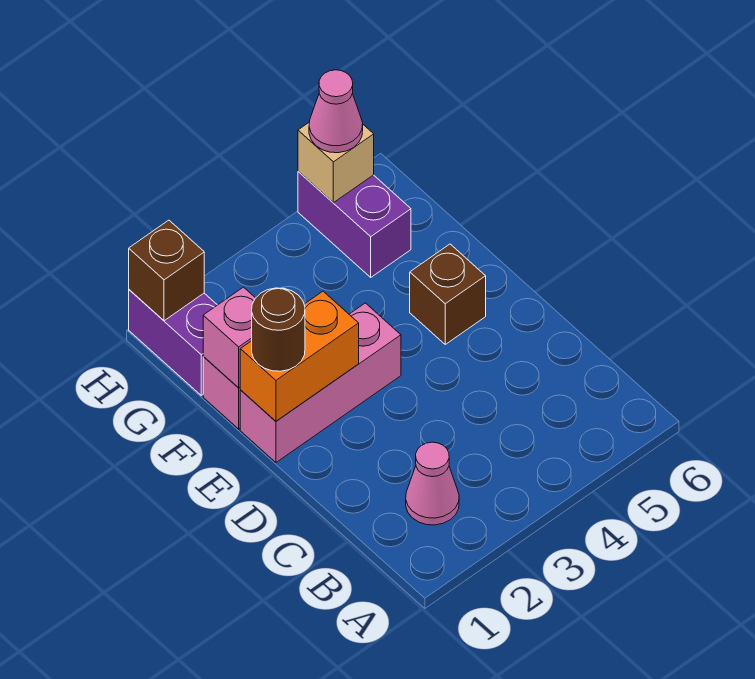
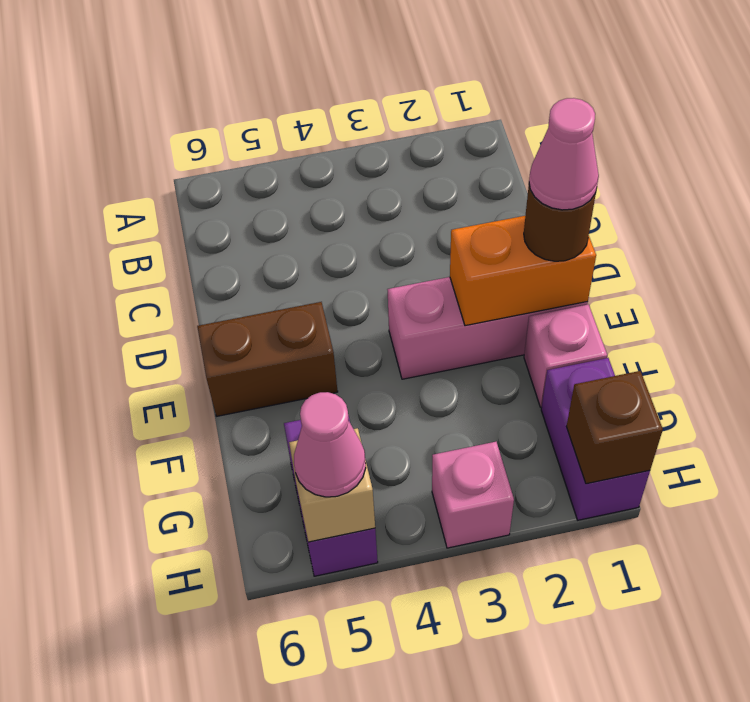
pink cone B2 level 1 -> pink cone E1 level 4
brown brick E5 level 1 -> brown brick E5:E6 level 1
pink brick F1 level 2 -> pink brick H3 level 1

